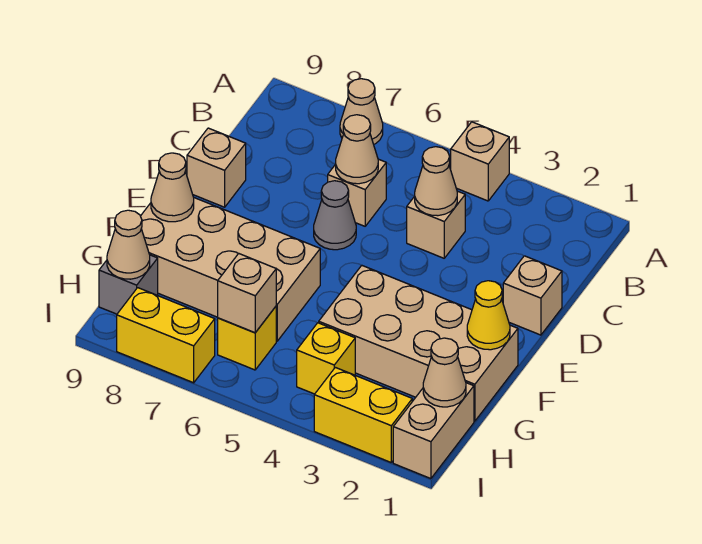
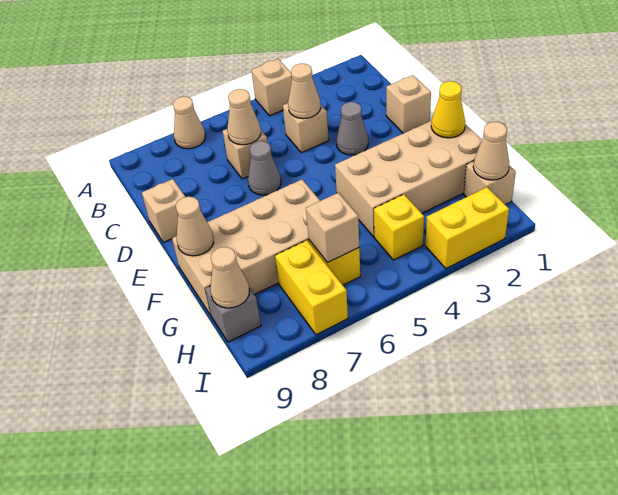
none -> grey cone D3 level 1
tan brick H1:I1 level 1 -> tan brick H1 level 1
yellow brick I7:I8 level 1 -> yellow brick H7:I7 level 1

